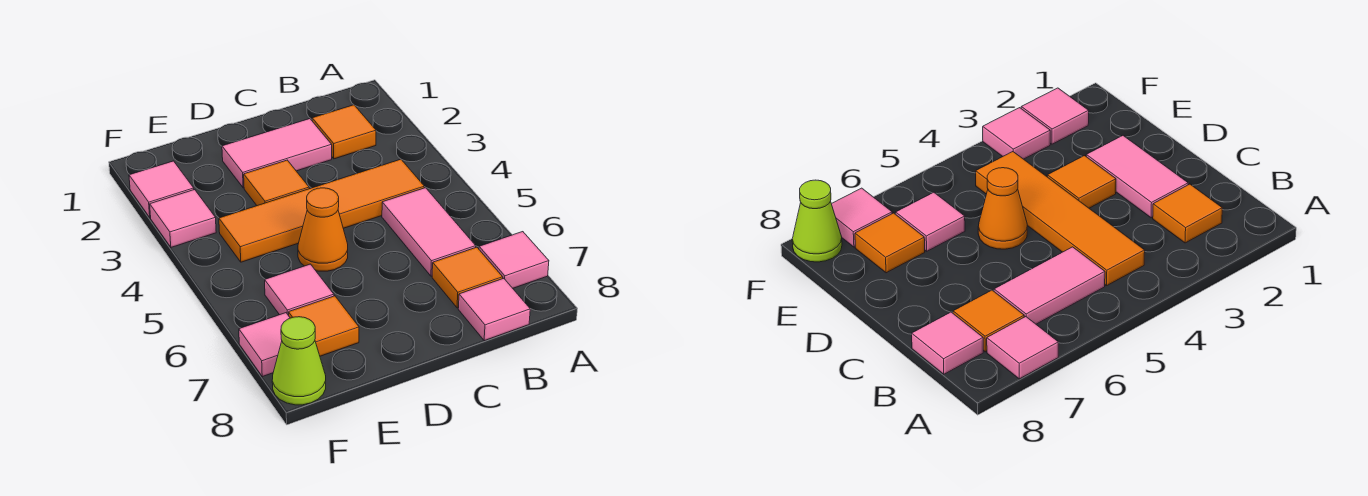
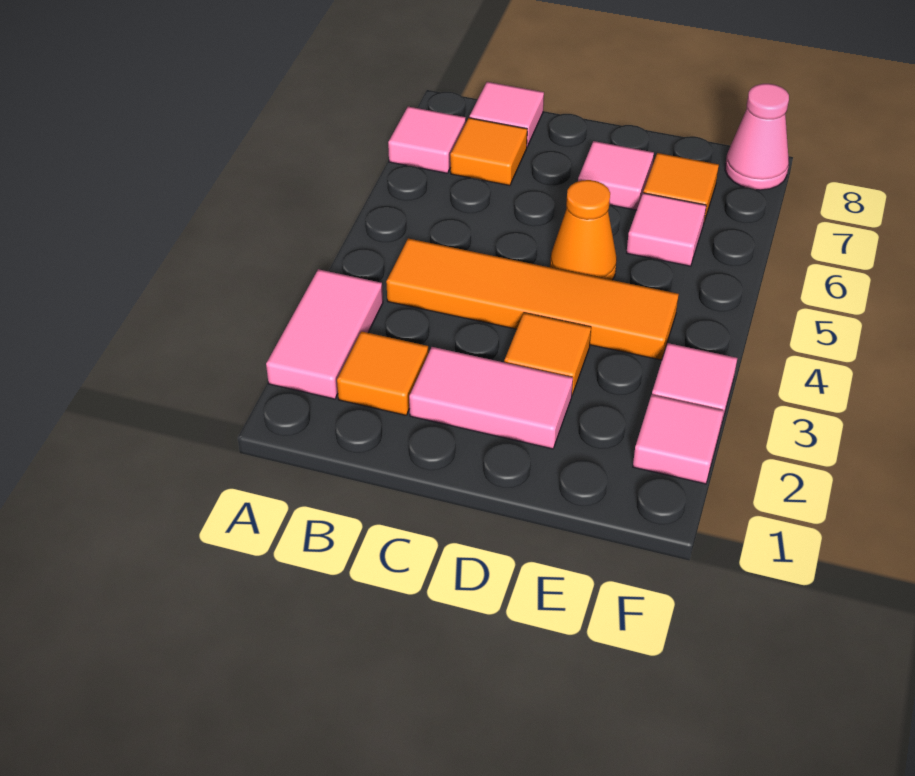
pink tile B5:B6 level 1 -> pink tile A2:A3 level 1
pink tile F7 level 1 -> pink tile D7 level 1
lime cone F8 level 1 -> pink cone F8 level 1

